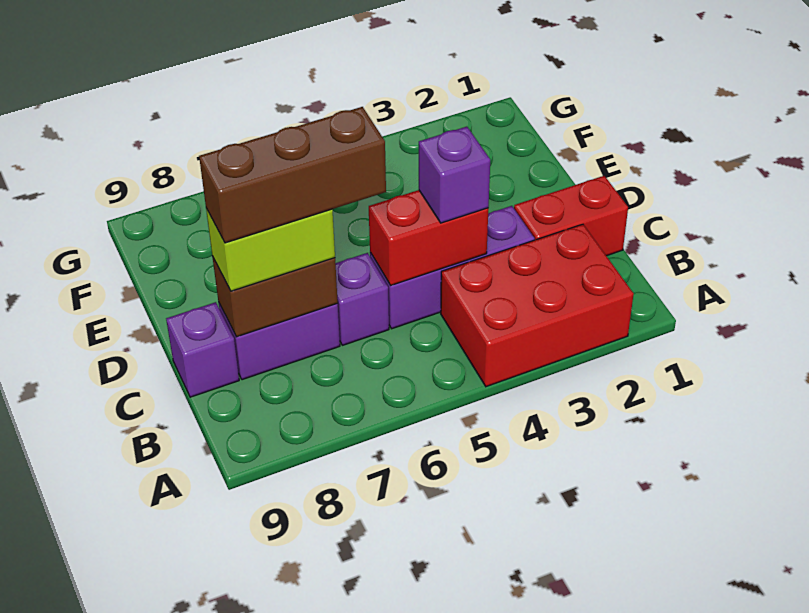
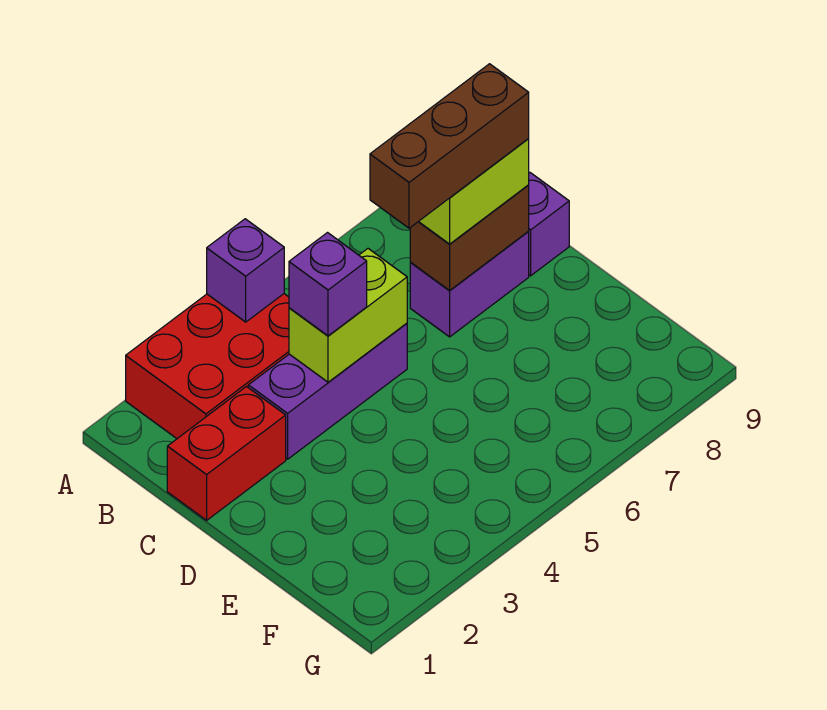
red brick C4:C5 level 2 -> lime brick C4:C5 level 2
purple brick C6 level 1 -> purple brick A4 level 2

